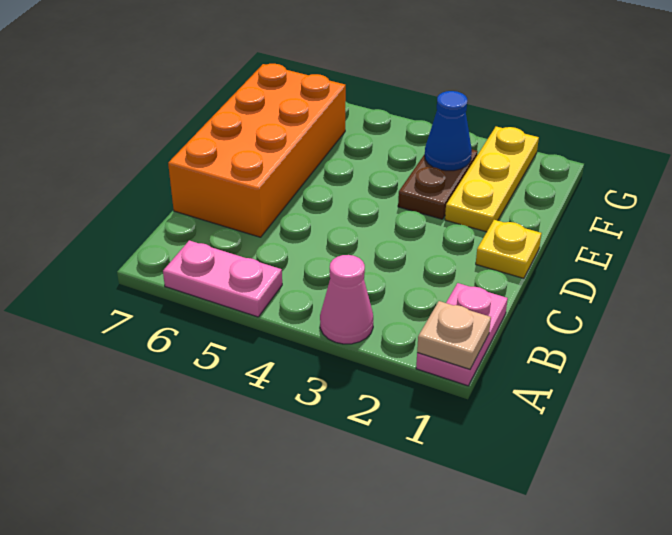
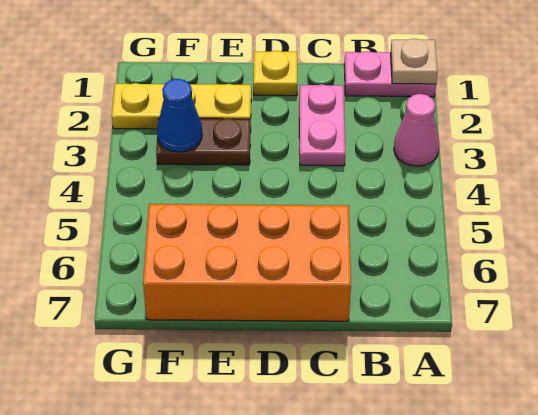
pink plate A5:A6 level 1 -> pink plate C2:C3 level 1

